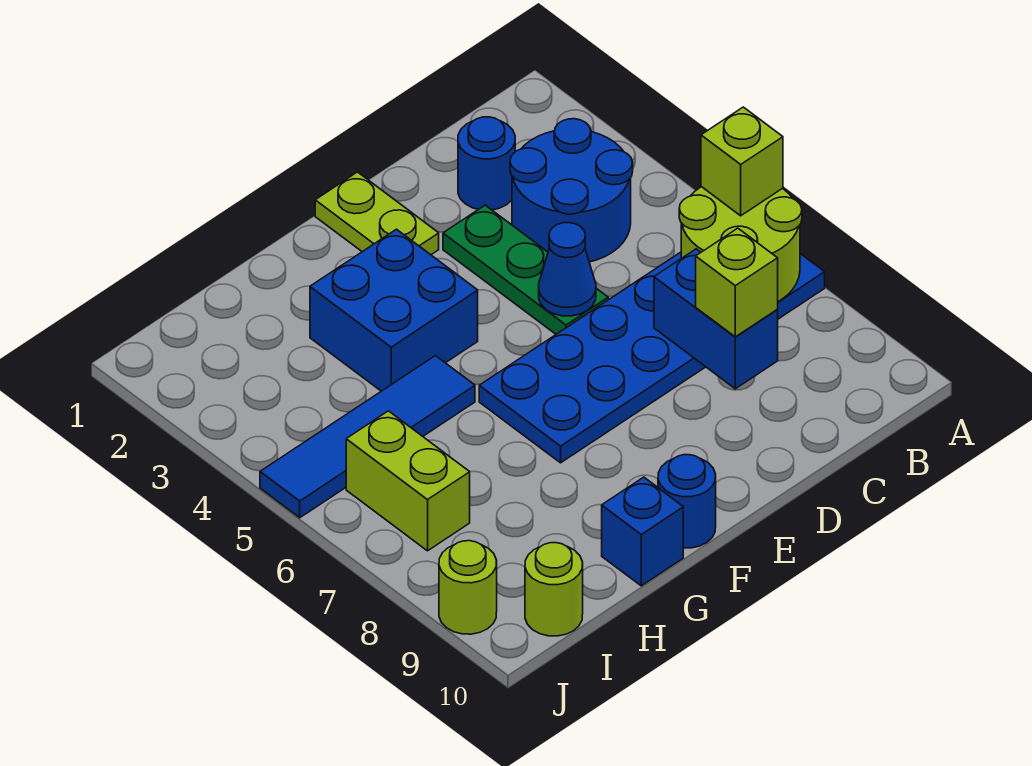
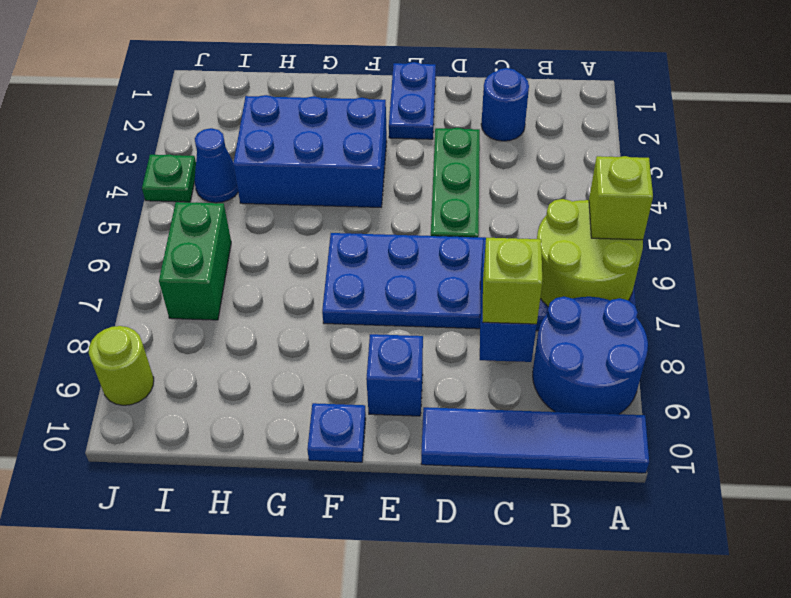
blue round brick B3:C4 level 1 -> blue round brick A8:B9 level 1
blue cone D5 level 2 -> blue cone I4 level 1
lime plate E1:E2 level 1 -> blue plate E1:E2 level 1
blue brick F3:G4 level 1 -> blue brick F3:H4 level 1
blue round brick F10 level 1 -> blue plate F10 level 1
blue tile G5:J5 level 1 -> blue tile A10:D10 level 1
blue brick G10 level 1 -> blue brick E9 level 1
lime brick I6:I7 level 1 -> green brick I6:I7 level 1
lime round brick I10 level 1 -> none
none -> green plate J4 level 1

